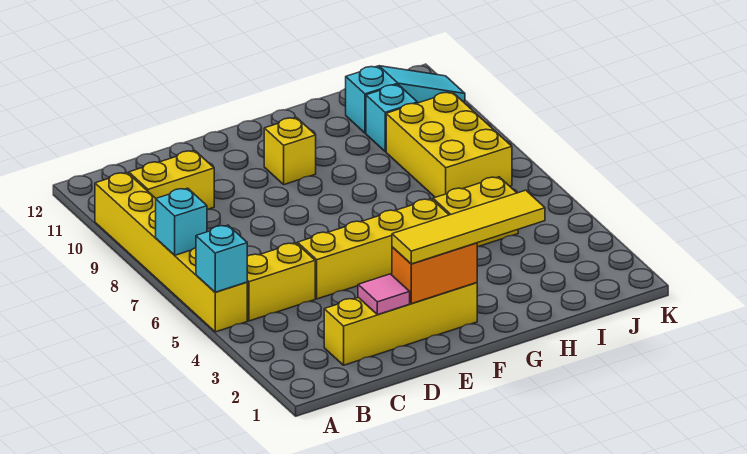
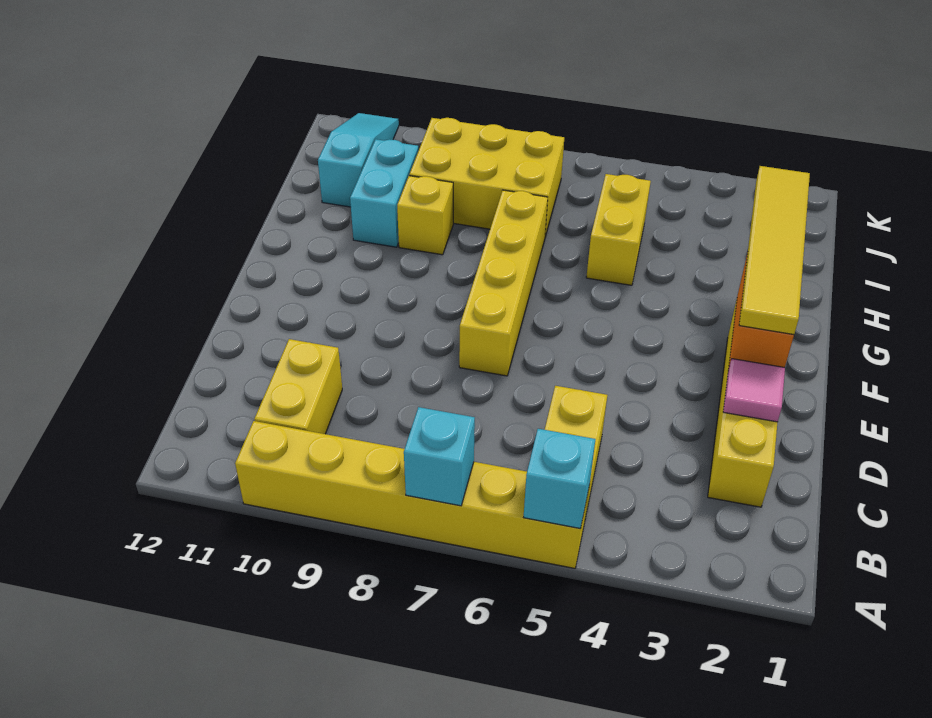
yellow brick D5:G5 level 1 -> yellow brick E7:H7 level 1
yellow brick F10 level 1 -> yellow brick H9 level 1
cyan brick I10 level 1 -> cyan brick H10:I10 level 1

